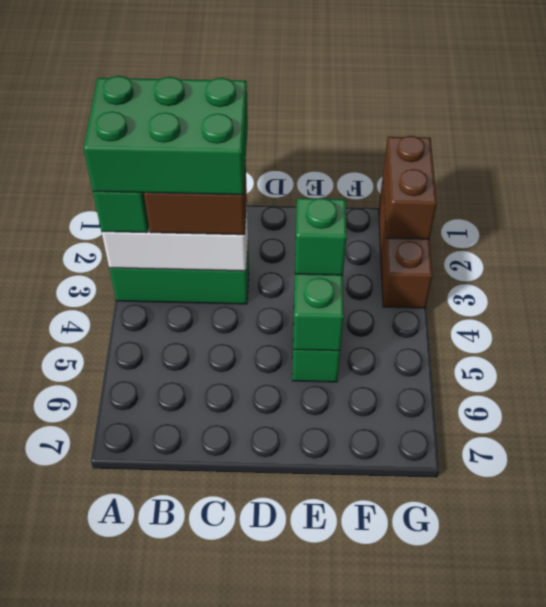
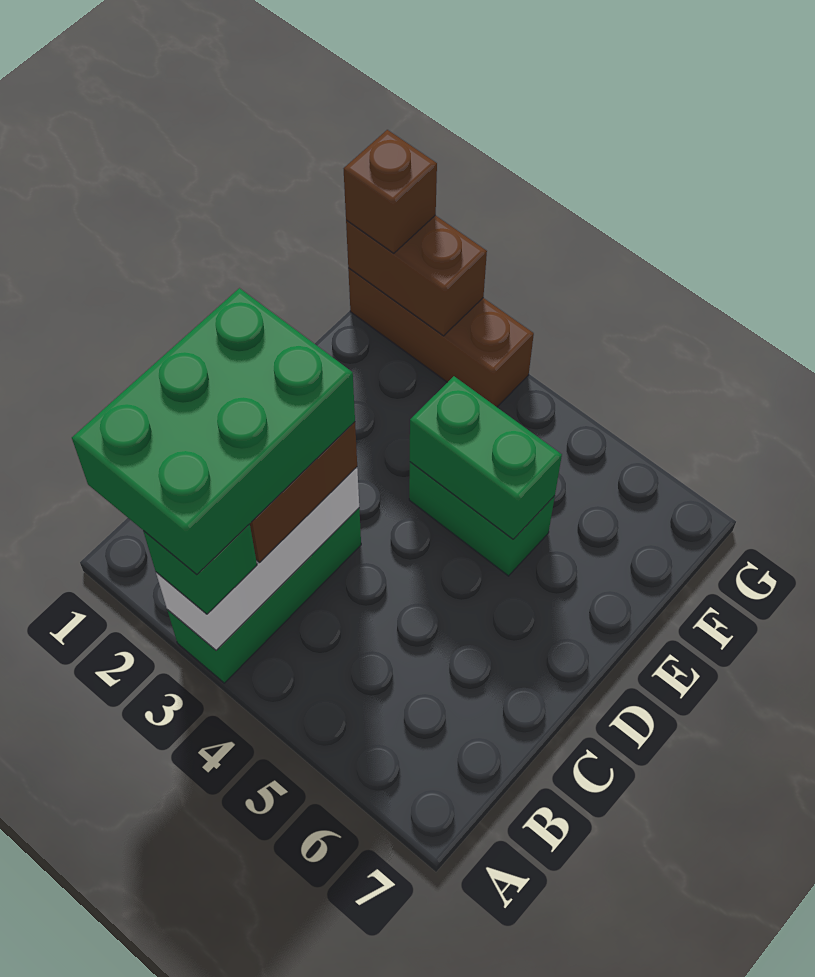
green brick E4 level 3 -> none
none -> brown brick G1 level 3

